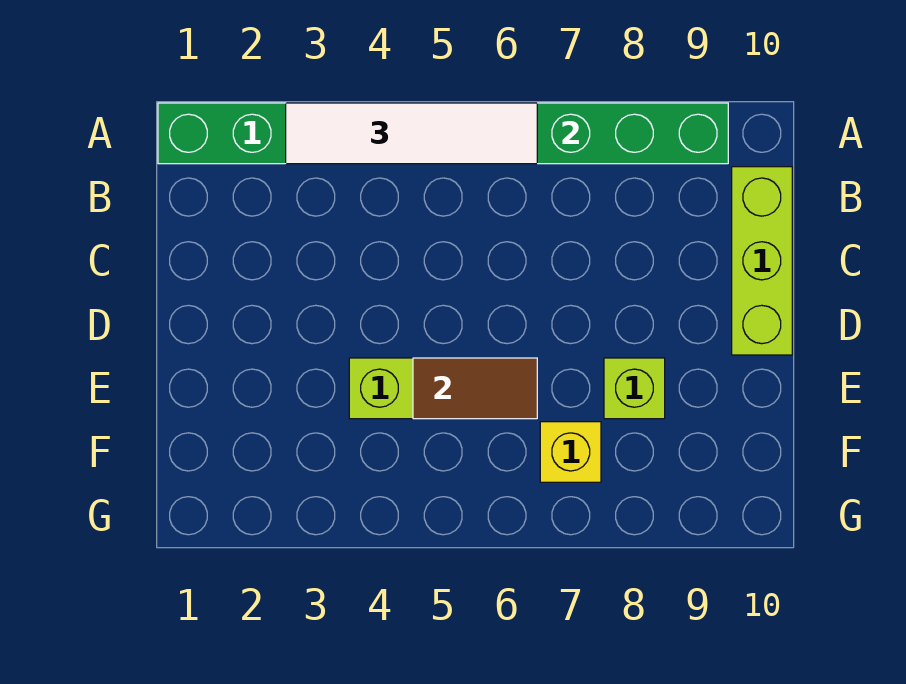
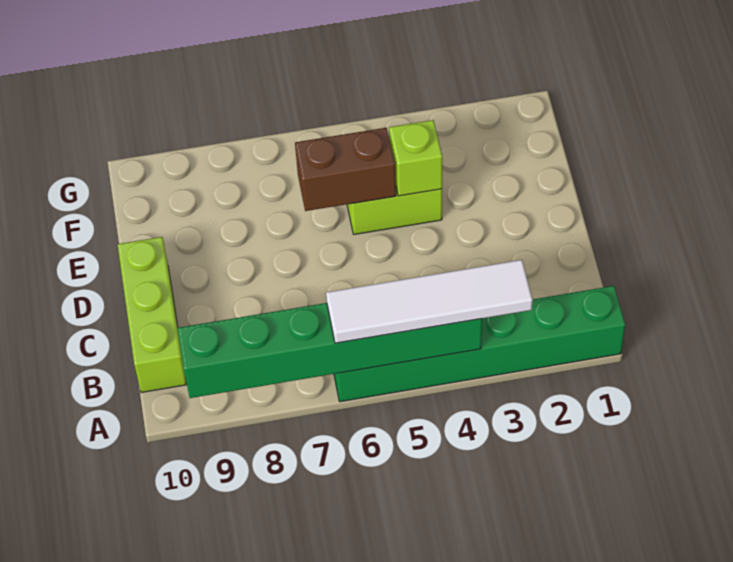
brown tile E5:E6 level 2 -> brown brick E5:E6 level 2
lime brick E8 level 1 -> lime brick E4 level 2
yellow brick F7 level 1 -> none

